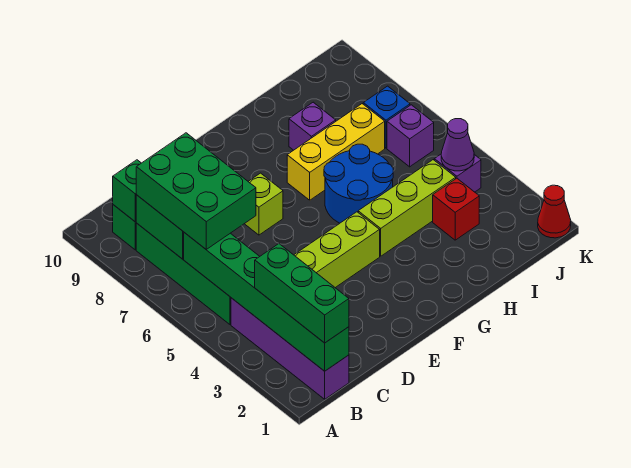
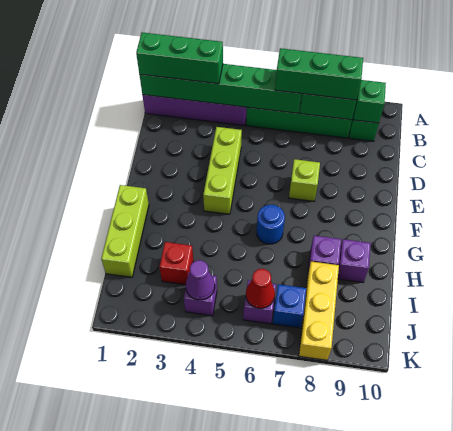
green brick B6:C8 level 3 -> green brick B6:B8 level 3
lime brick G4:I4 level 1 -> lime brick G1:I1 level 1
blue round brick G5:H6 level 1 -> blue round brick G6 level 1
yellow brick G7:I7 level 1 -> yellow brick I8:K8 level 1
none -> purple brick H9 level 1
red cone K1 level 1 -> red cone J6 level 2

